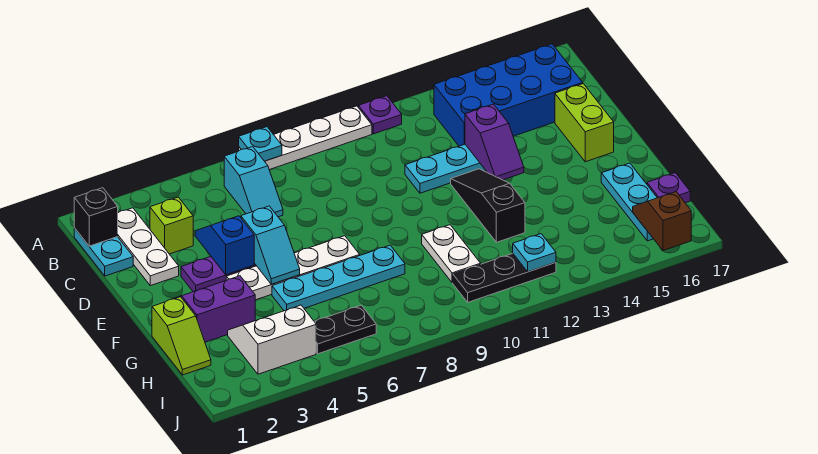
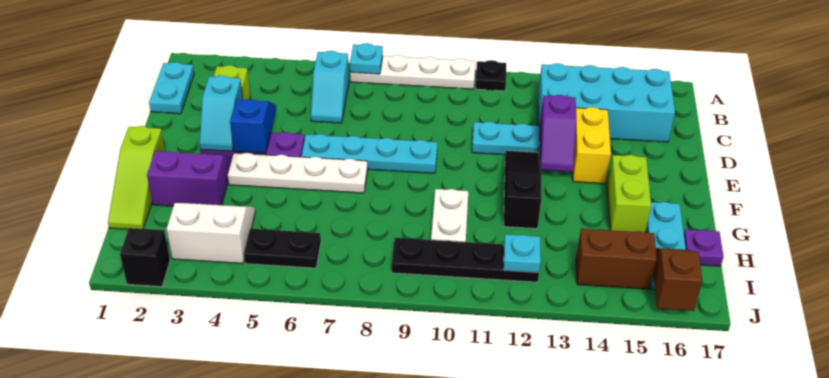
purple plate A11 level 1 -> black plate A11 level 1
black brick B1 level 2 -> black brick J2 level 1
white plate B2:D2 level 1 -> none
blue brick B13:C16 level 1 -> cyan brick B13:C16 level 1
none -> yellow brick D14:E14 level 1
lime brick D16:E16 level 1 -> lime brick F15:G15 level 1
cyan slope E5:F5 level 2 top E -> cyan slope D3:E3 level 2 top D
lime slope G1:H1 level 1 top G -> lime slope F1:H1 level 1 top F
cyan plate G5:G8 level 1 -> cyan plate E6:E9 level 1
black plate I10:I12 level 1 -> black plate I9:I12 level 1
none -> brown brick I14:I15 level 1

